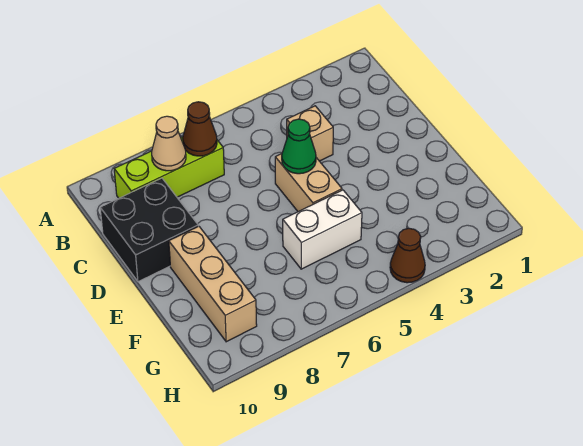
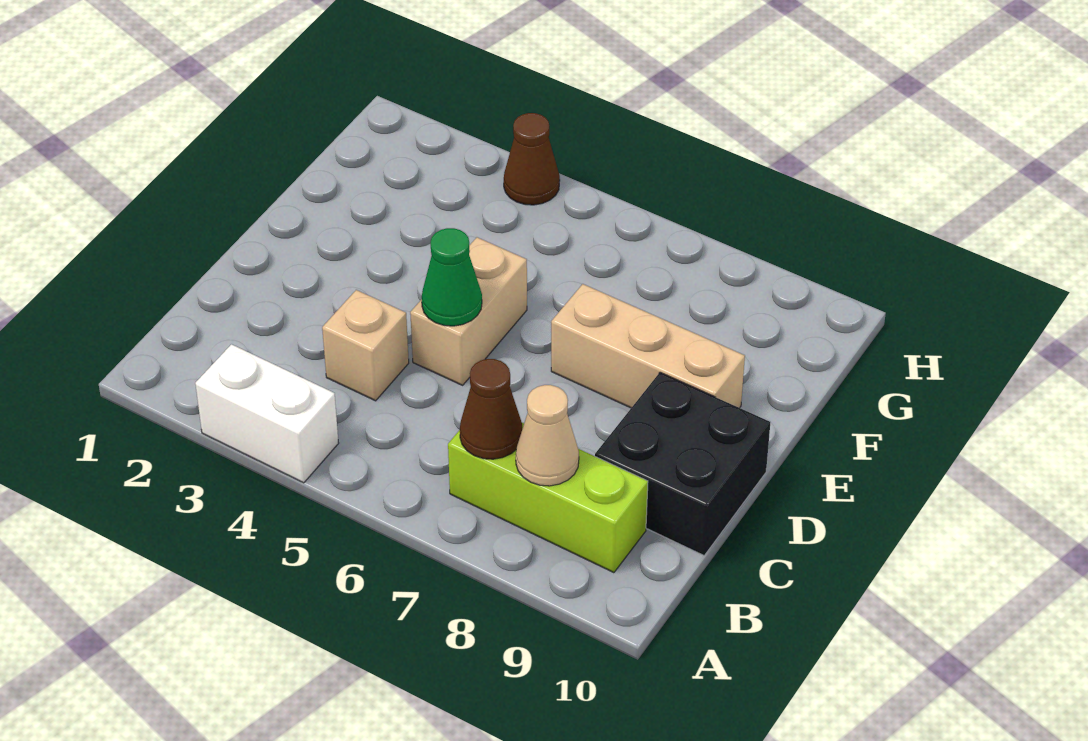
tan brick E9:G9 level 1 -> tan brick E7:E9 level 1
white brick F5:F6 level 1 -> white brick A3:A4 level 1

